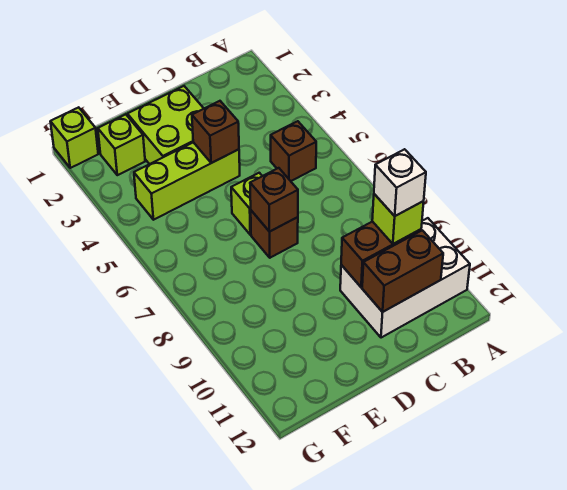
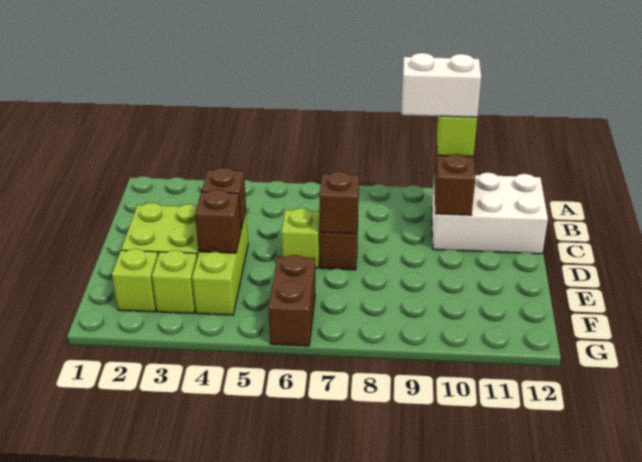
white brick A10:C11 level 1 -> white brick B10:C12 level 1
brown brick B5 level 1 -> brown brick E4 level 2
white brick B10 level 4 -> white brick B9:B10 level 4
brown brick B11:C11 level 2 -> brown brick F6:G6 level 1
lime brick G1 level 1 -> lime brick F3 level 1

